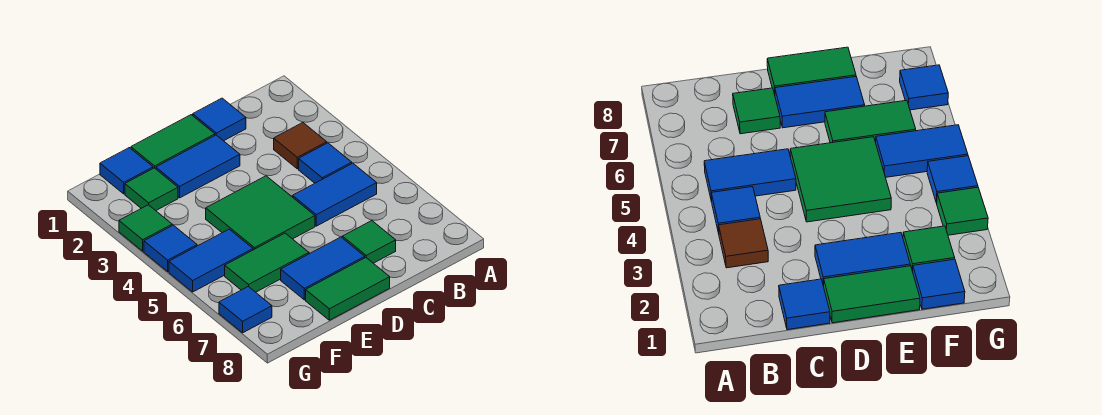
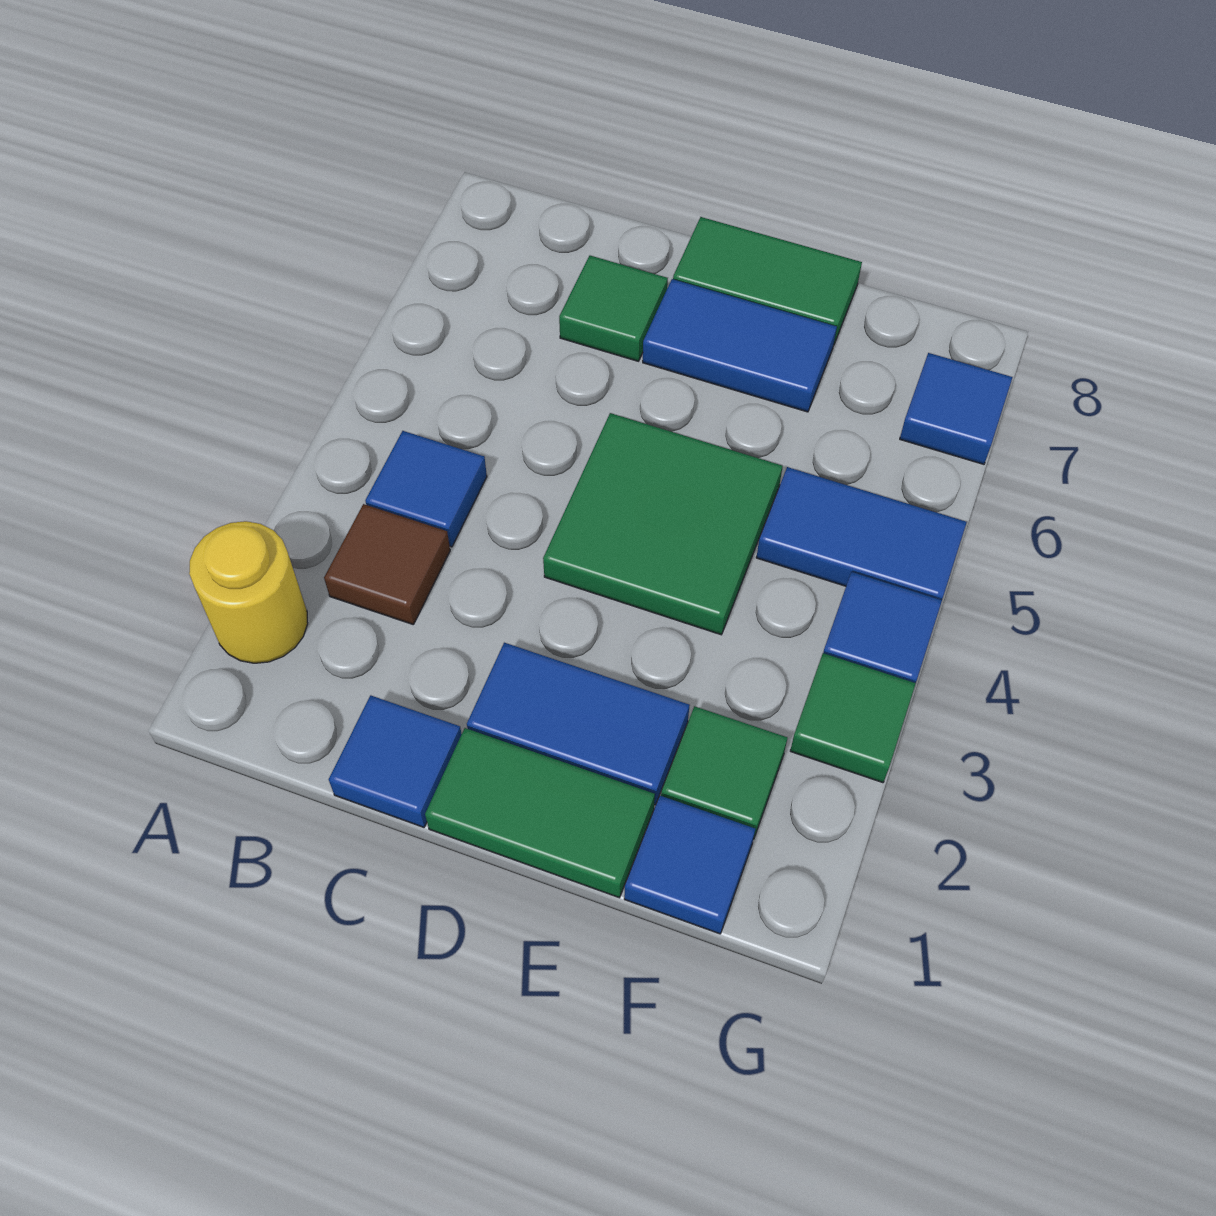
none -> yellow round brick A2 level 1
blue tile B5:C5 level 1 -> none
green tile E6:F6 level 1 -> none

